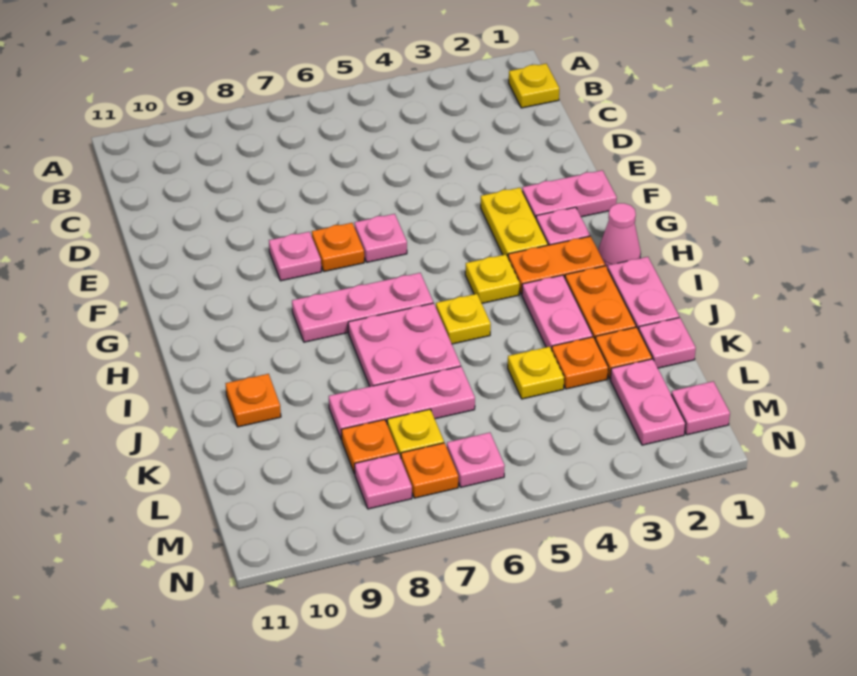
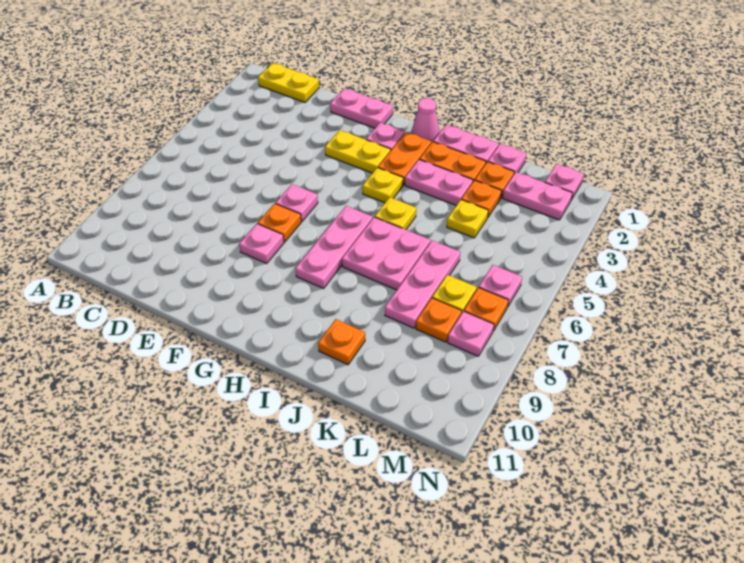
yellow plate B1 level 1 -> yellow plate B1:C1 level 1
pink plate F1:F2 level 1 -> pink plate E1:F1 level 1

